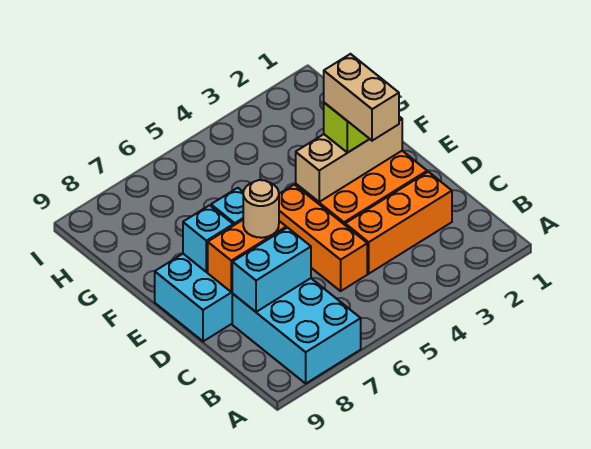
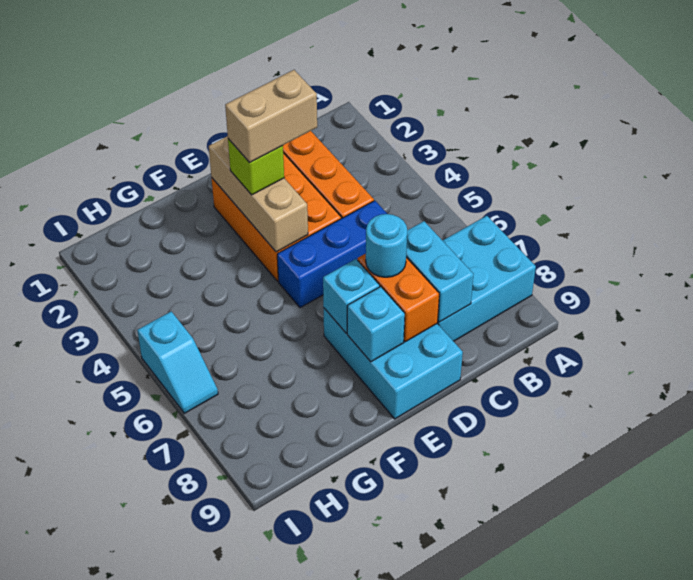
orange brick C5:E5 level 1 -> blue brick C5:E5 level 1
tan round brick D7 level 3 -> cyan round brick D7 level 3
none -> cyan slope I5:I6 level 1 top 5

